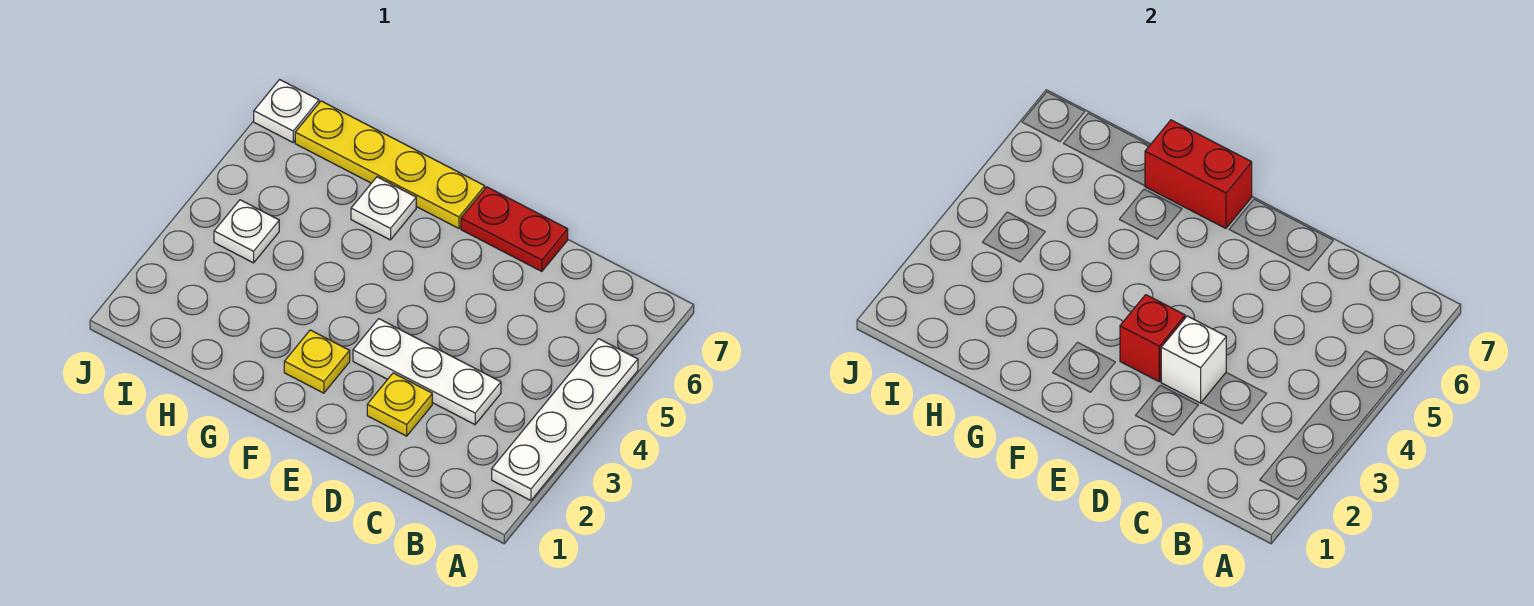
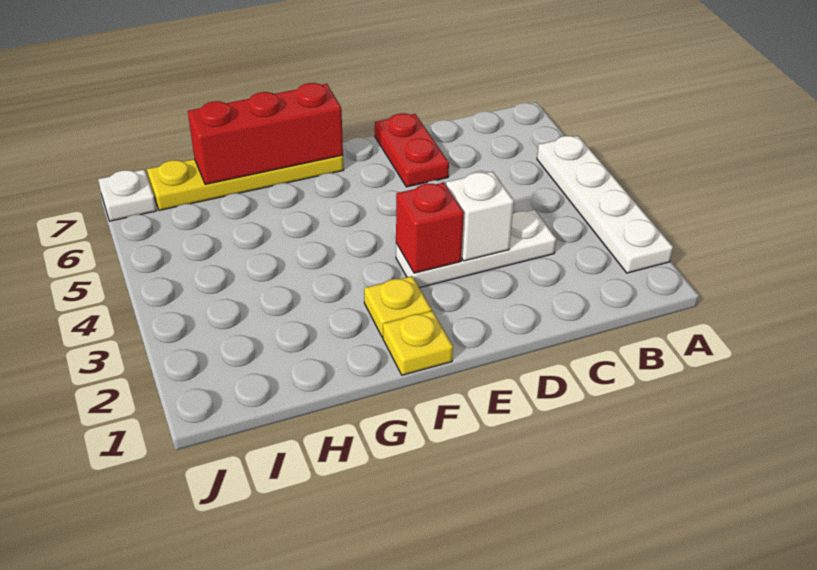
yellow plate D2 level 1 -> yellow plate F1 level 1
red plate D7:E7 level 1 -> red plate D6:D7 level 1
red brick F7:G7 level 2 -> red brick F7:H7 level 2
white plate G6 level 1 -> none
white plate I4 level 1 -> none

